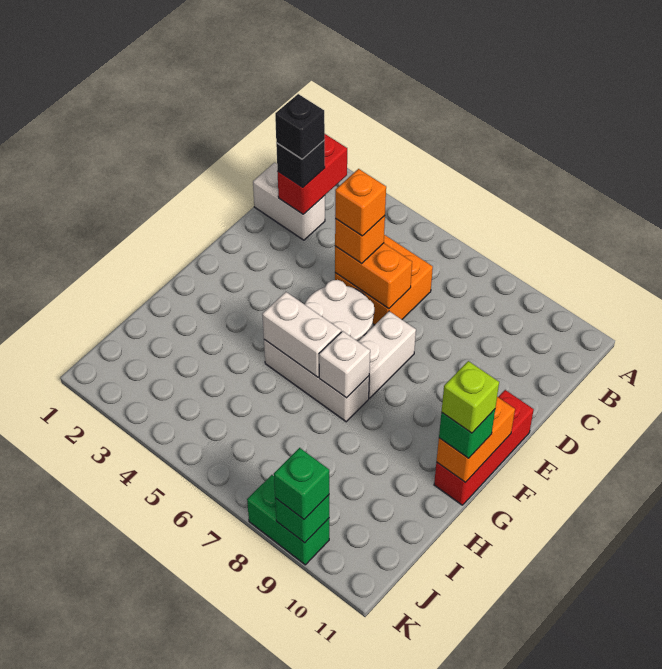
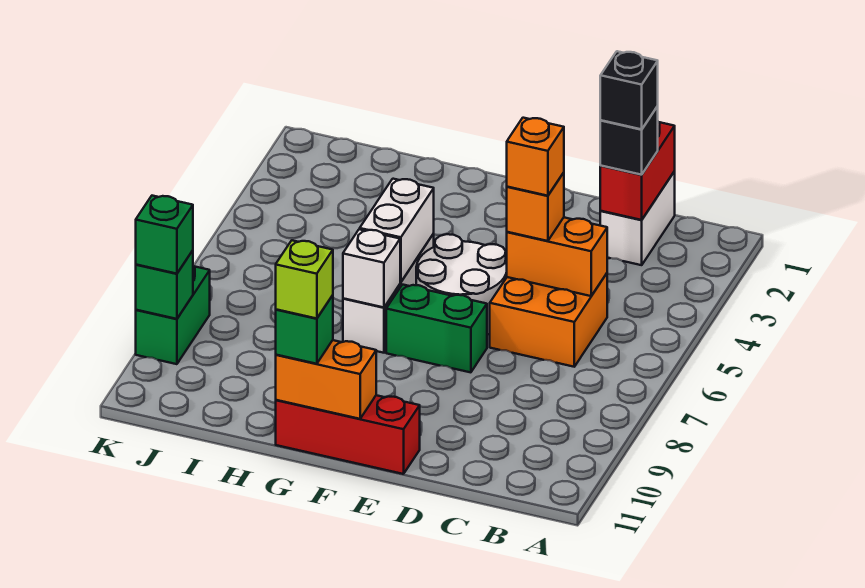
red brick B2:C2 level 2 -> red brick C1:C2 level 2
orange brick D5:D6 level 2 -> orange brick C5:D5 level 2
white brick E7:F7 level 1 -> green brick E7:F7 level 1

